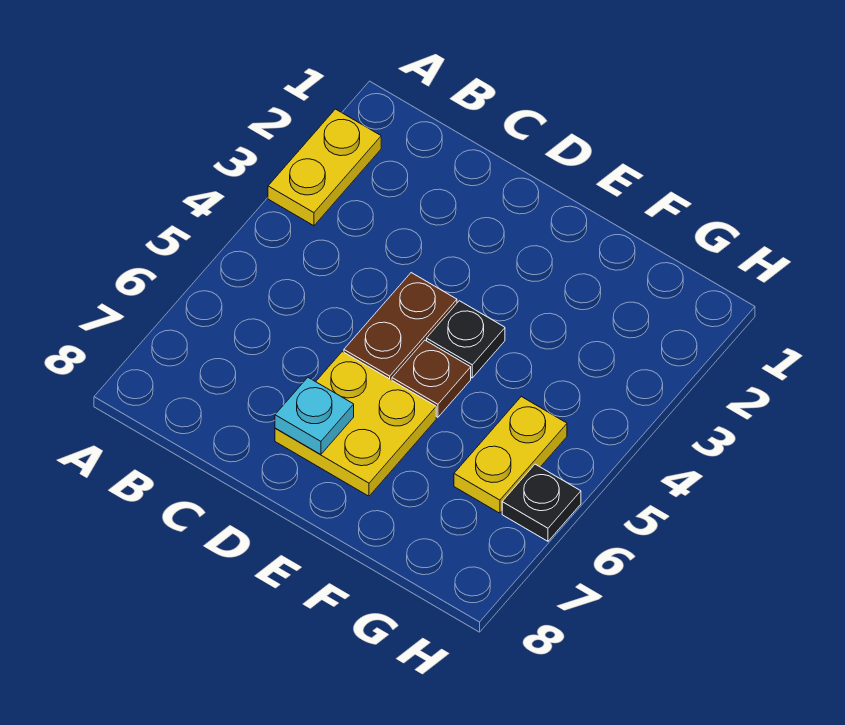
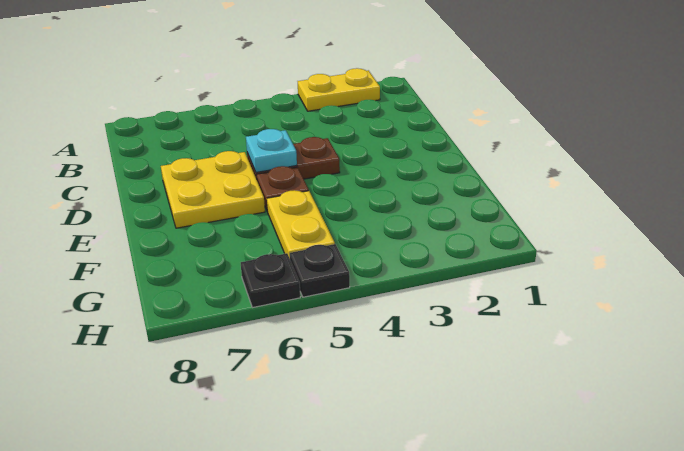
cyan plate D7 level 2 -> cyan plate D5 level 2
black plate E4 level 1 -> black plate H5 level 1
yellow plate G5:G6 level 1 -> yellow plate F5:G5 level 1

